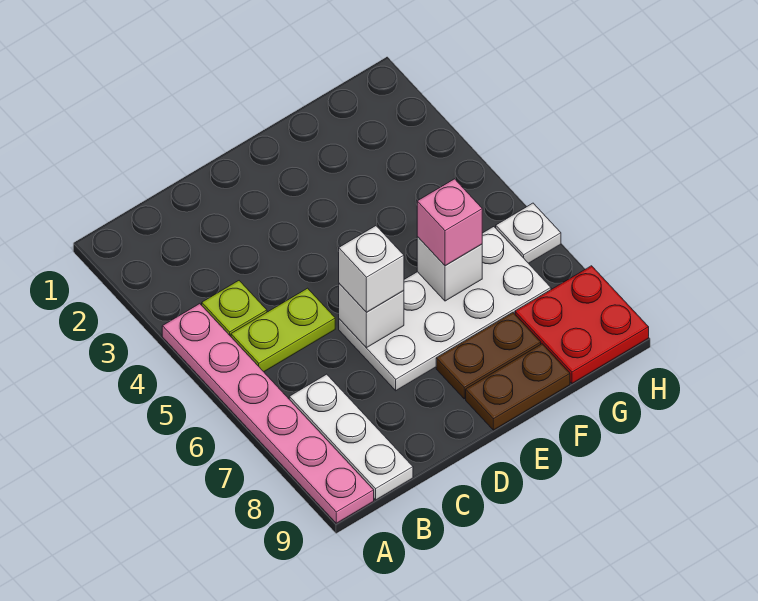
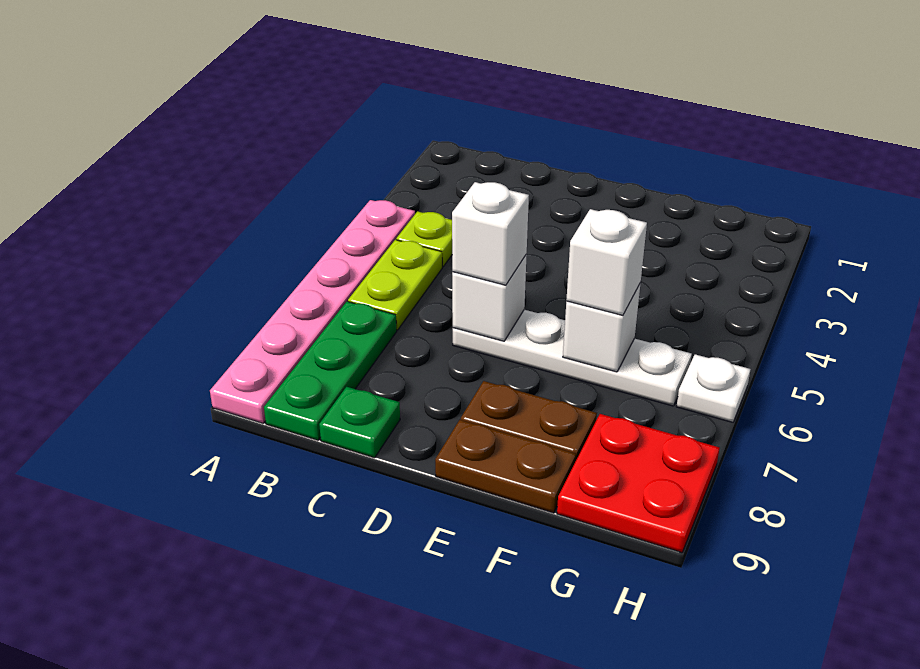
lime plate B5:C5 level 1 -> lime plate B5:B6 level 1
white plate B7:B9 level 1 -> green plate B7:B9 level 1
none -> green plate C9 level 1
white plate D6:G7 level 1 -> white plate D6:G6 level 1
pink brick F6 level 3 -> white brick F6 level 3

